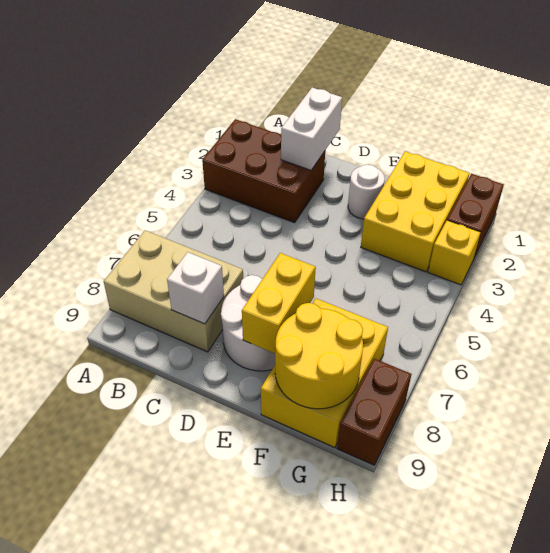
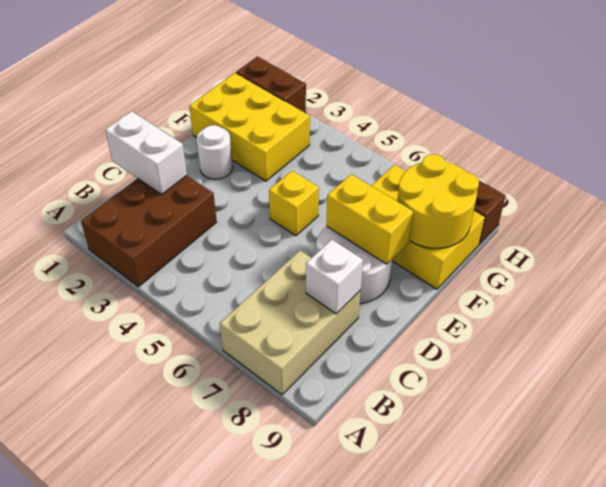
yellow brick H3 level 1 -> yellow brick E5 level 1

